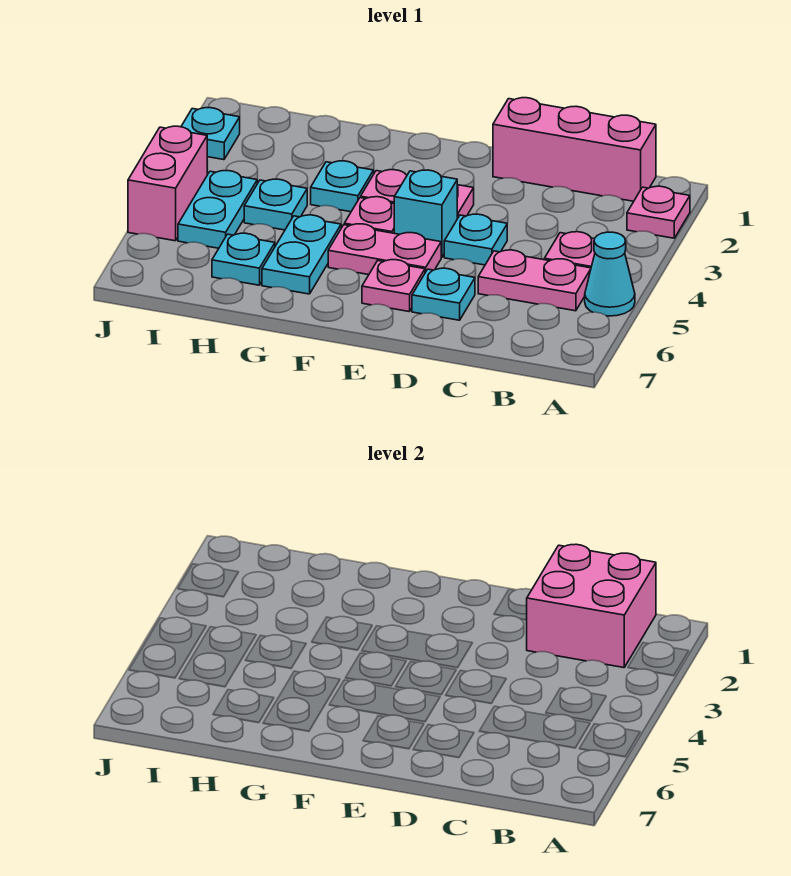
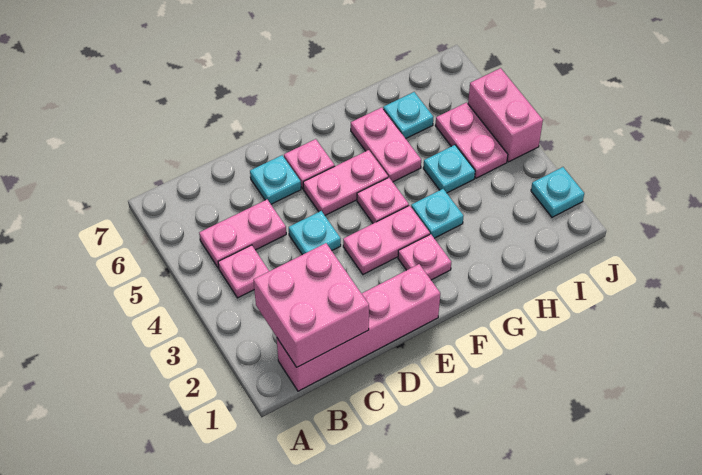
pink plate A2 level 1 -> pink plate F2 level 1
cyan cone A5 level 1 -> none
pink brick B1:D1 level 1 -> pink brick B1:E1 level 1
cyan brick E4 level 1 -> none
cyan plate G5:G6 level 1 -> pink plate G5:G6 level 1
cyan plate I4:I5 level 1 -> pink plate I4:I5 level 1

